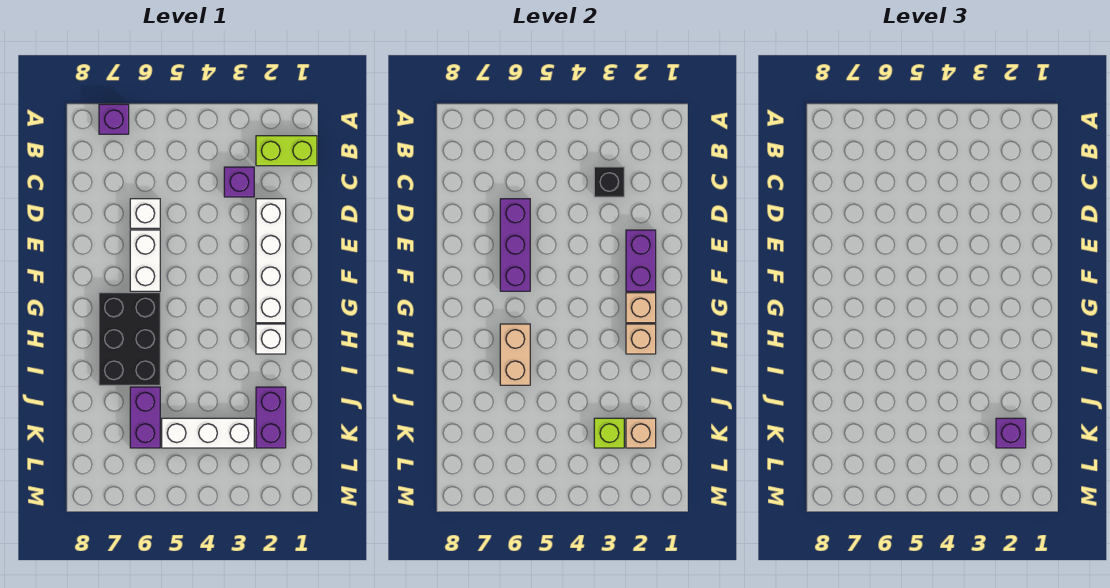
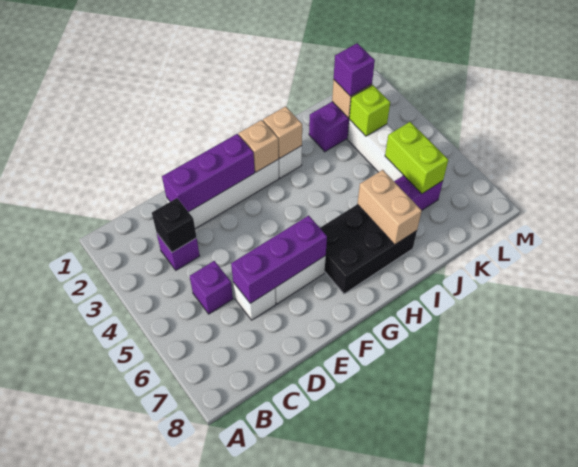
purple brick A7 level 1 -> purple brick C5 level 1
lime brick B1:B2 level 1 -> lime brick K5:K6 level 2
purple brick E2:F2 level 2 -> purple brick D2:F2 level 2
tan brick H6:I6 level 2 -> tan brick I6:I7 level 2

